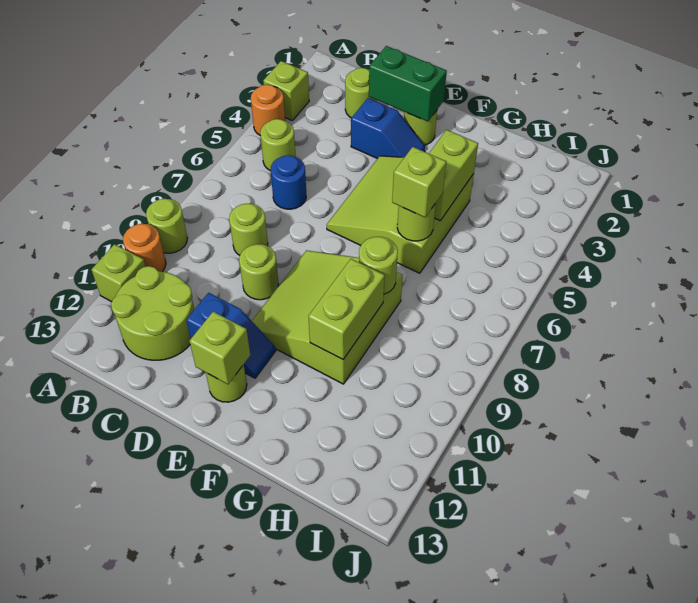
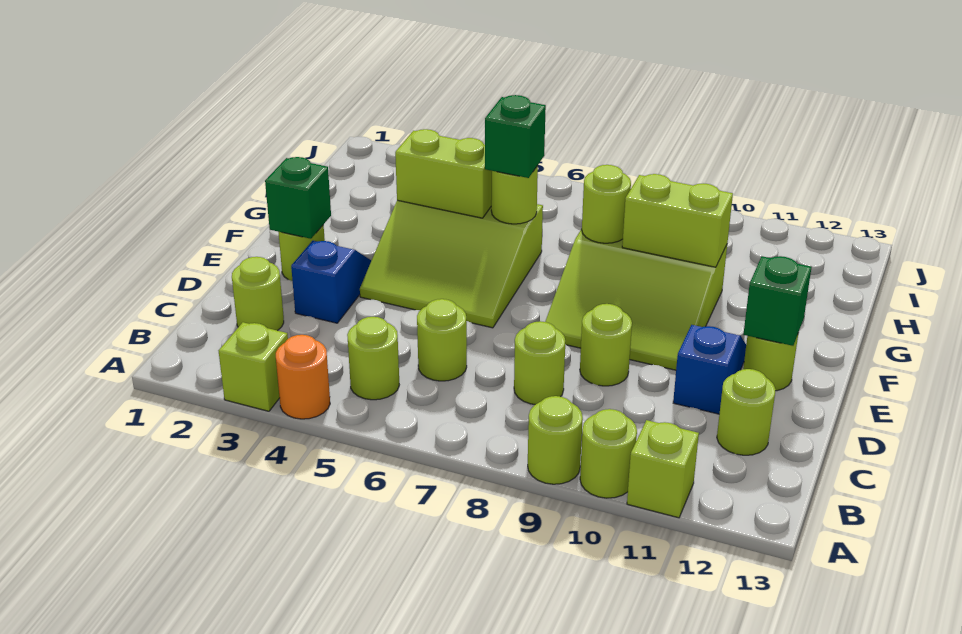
orange round brick A10 level 1 -> lime round brick A10 level 1
lime round brick B11:C12 level 1 -> lime round brick C12 level 1
blue round brick C6 level 1 -> lime round brick C6 level 1
green brick D2:E2 level 2 -> green brick E2 level 2
lime brick E12 level 2 -> green brick E12 level 2
lime brick G6 level 3 -> green brick G6 level 3

